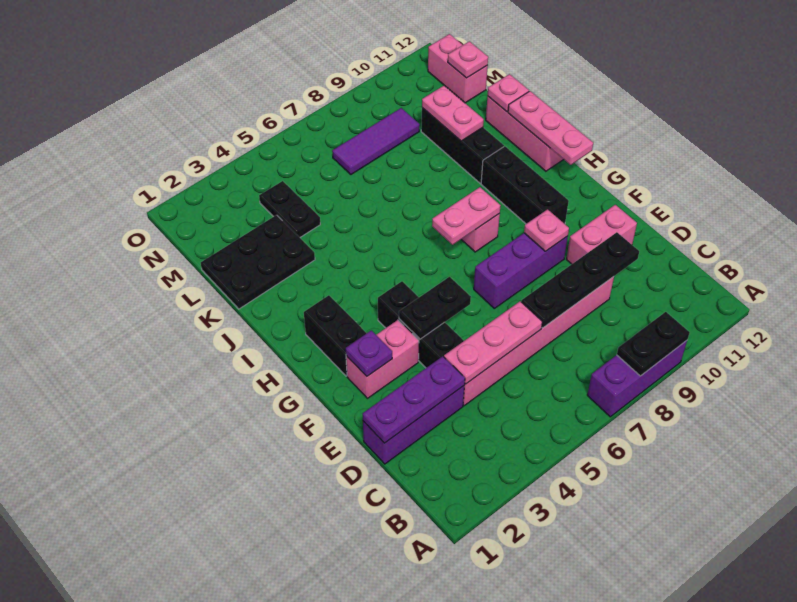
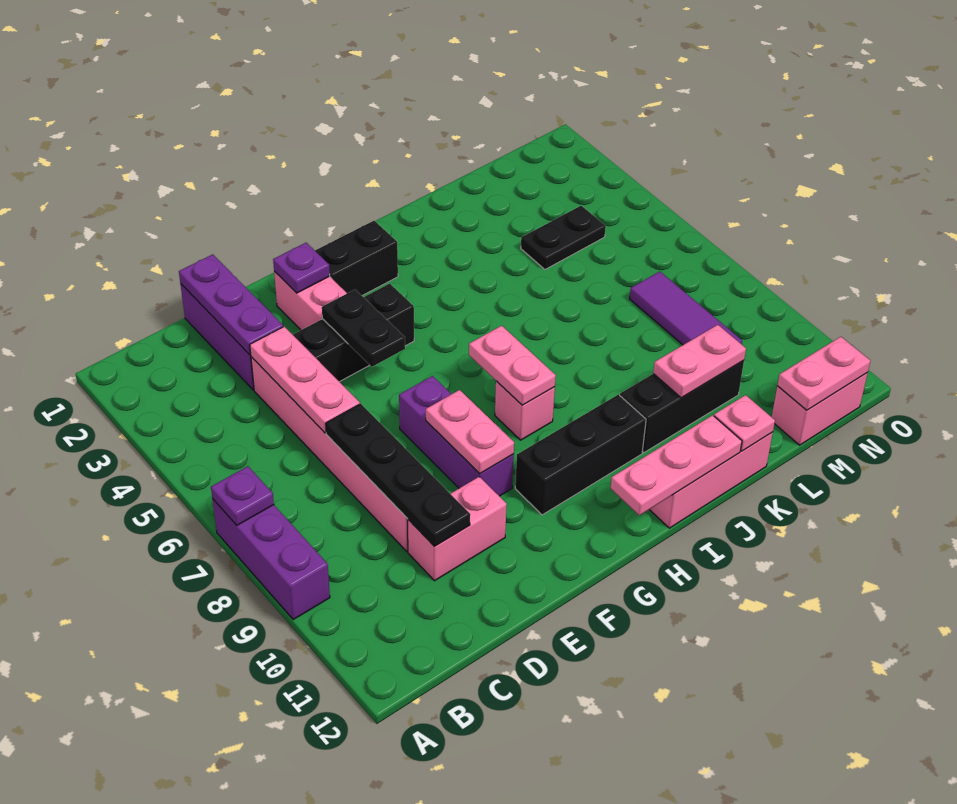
none -> purple plate A7 level 2
black plate A8:A9 level 2 -> none
pink brick E10:E11 level 1 -> pink brick D10:E10 level 1
pink plate F9 level 2 -> pink plate F8:F9 level 2
black plate K1:L3 level 1 -> none
pink plate M12 level 2 -> pink plate M12:N12 level 2

